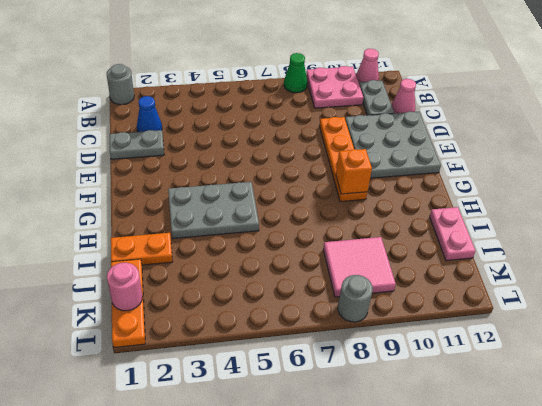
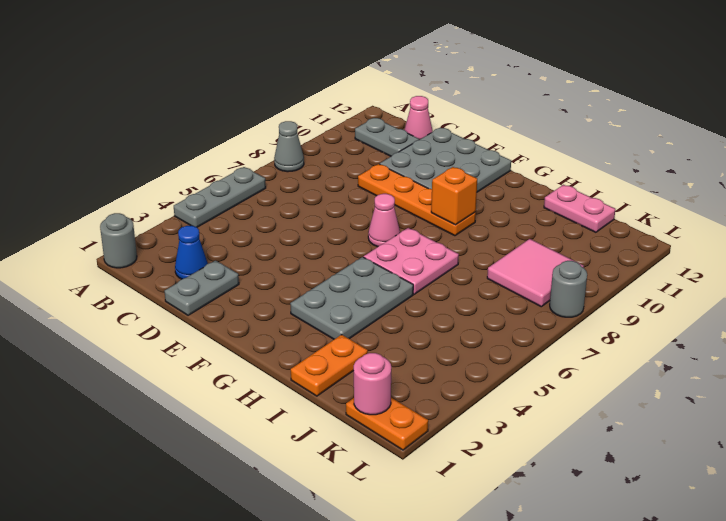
none -> grey plate A4:A6 level 1
green cone A8 level 1 -> grey cone A8 level 1
pink plate A9:B10 level 1 -> pink plate G6:H7 level 1
pink cone A11 level 1 -> pink cone F7 level 1
orange plate J1:L1 level 1 -> orange plate K1:L1 level 1

